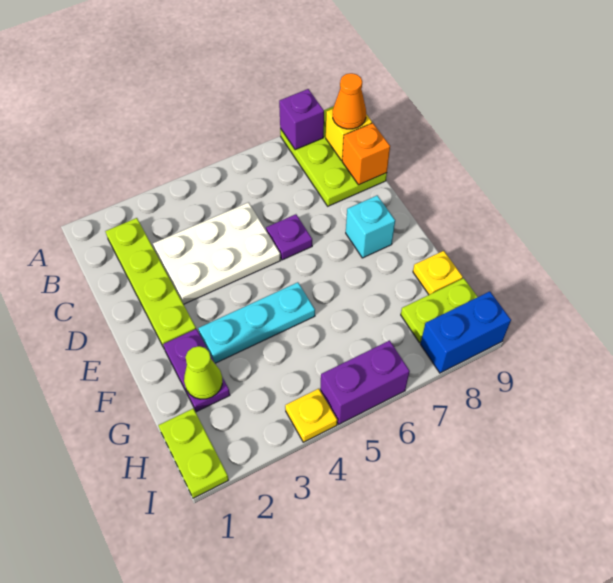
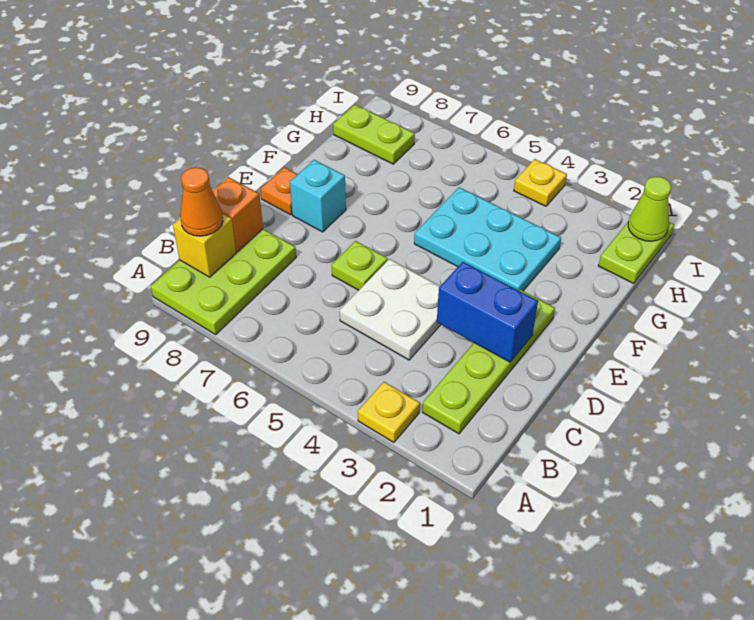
purple brick A8 level 2 -> none
white plate C3:D5 level 1 -> white plate C4:D5 level 1
purple plate D6 level 1 -> lime plate D6 level 1
none -> orange plate E9 level 1
purple plate F2:G2 level 1 -> none
cyan plate F3:F5 level 1 -> cyan plate F3:G5 level 1
lime cone G2 level 2 -> lime cone I1 level 2
yellow plate G9 level 1 -> yellow plate A3 level 1
purple brick I5:I6 level 1 -> none
blue brick I8:I9 level 1 -> blue brick D2:D3 level 2

